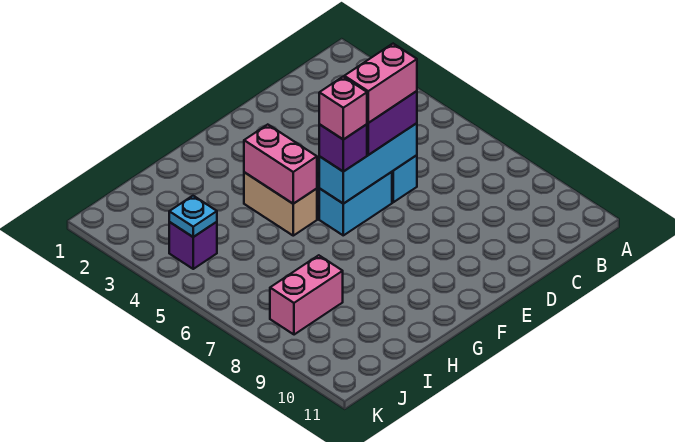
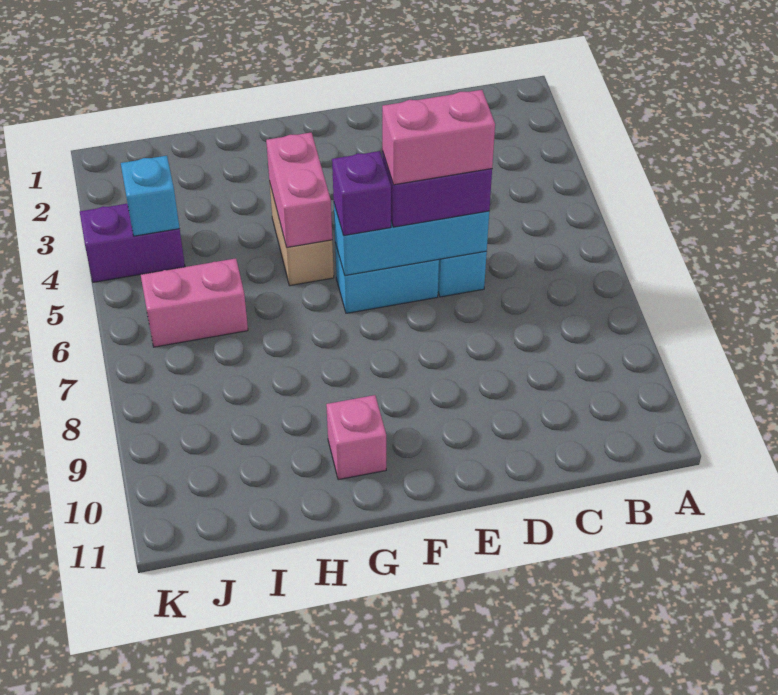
pink brick F6 level 4 -> pink brick G10 level 1
pink brick I8:J8 level 1 -> pink brick I6:J6 level 1
purple brick J4 level 1 -> purple brick J4:K4 level 1
cyan plate J4 level 2 -> cyan brick J4 level 2

